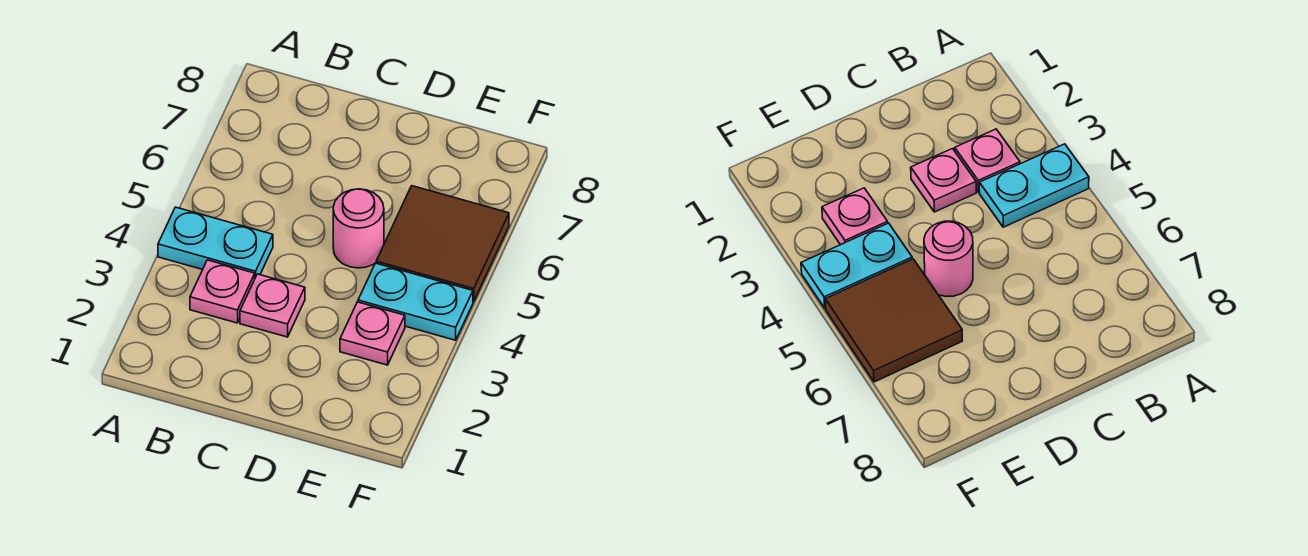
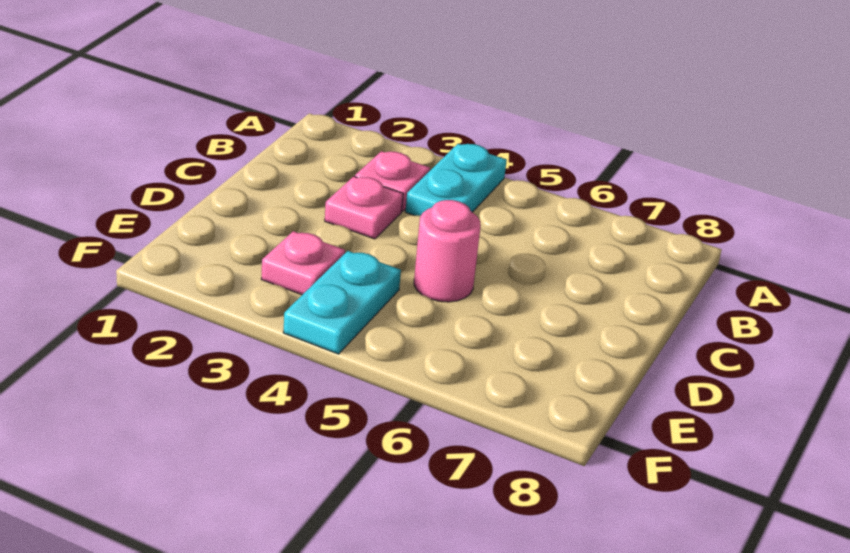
brown tile E5:F6 level 1 -> none

